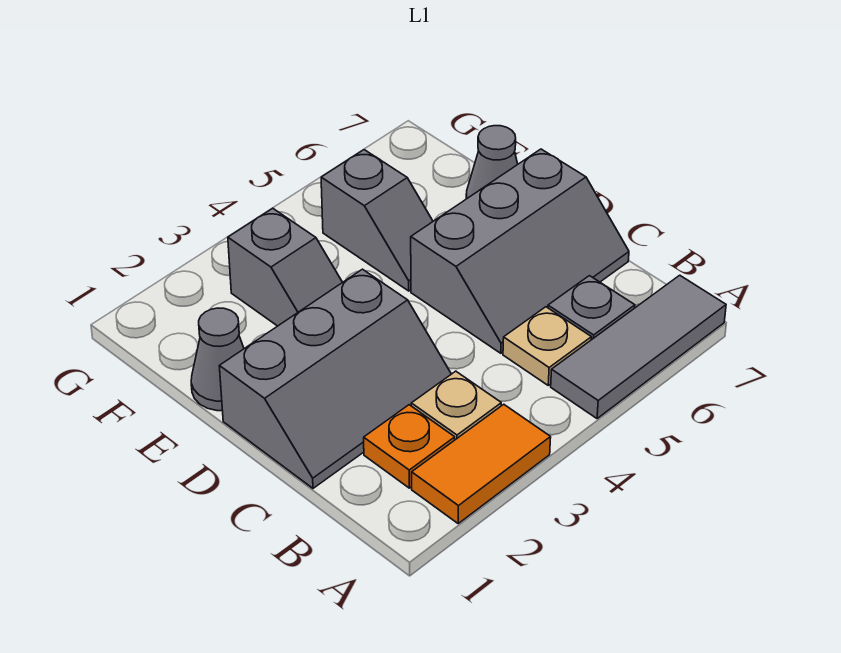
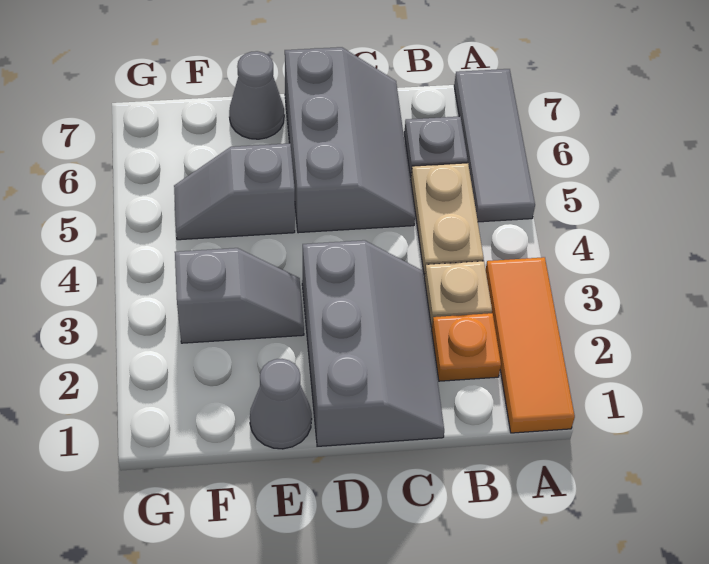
orange tile A2:A3 level 1 -> orange tile A1:A3 level 1
tan plate B5 level 1 -> tan plate B4:B5 level 1
grey slope E5:F5 level 1 top F -> grey slope E5:F5 level 1 top E

